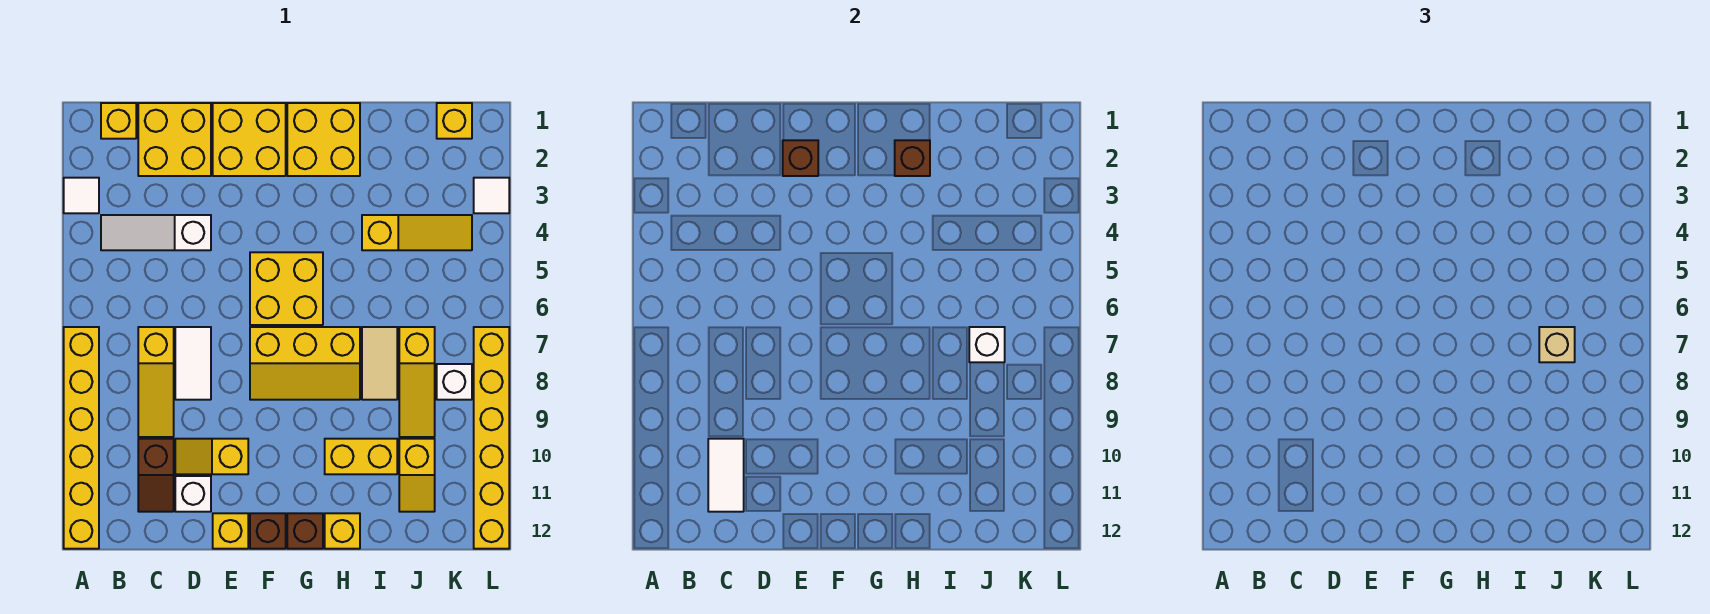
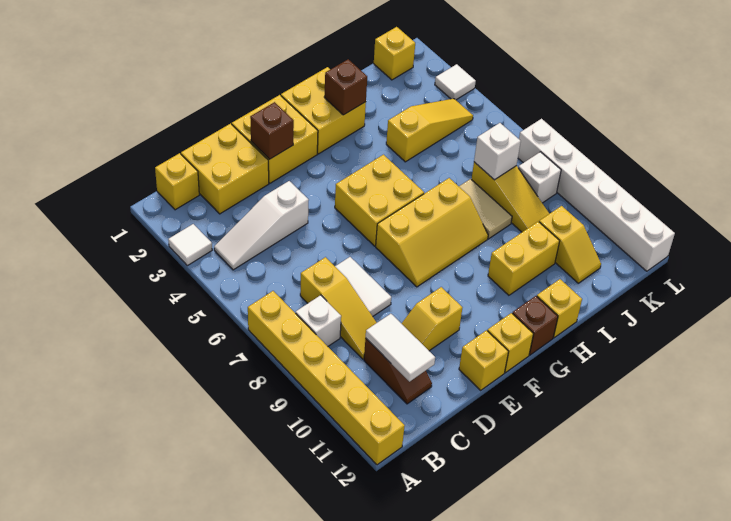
white brick D11 level 1 -> white brick B8 level 1
brown brick F12 level 1 -> yellow brick F12 level 1
tan brick J7 level 3 -> none
yellow brick L7:L12 level 1 -> white brick L7:L12 level 1

